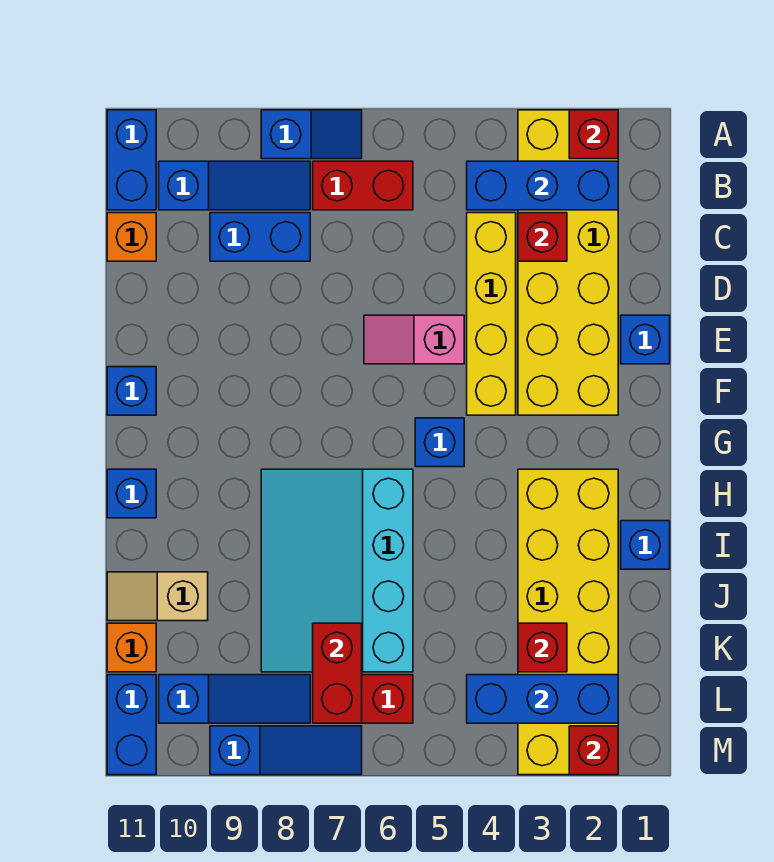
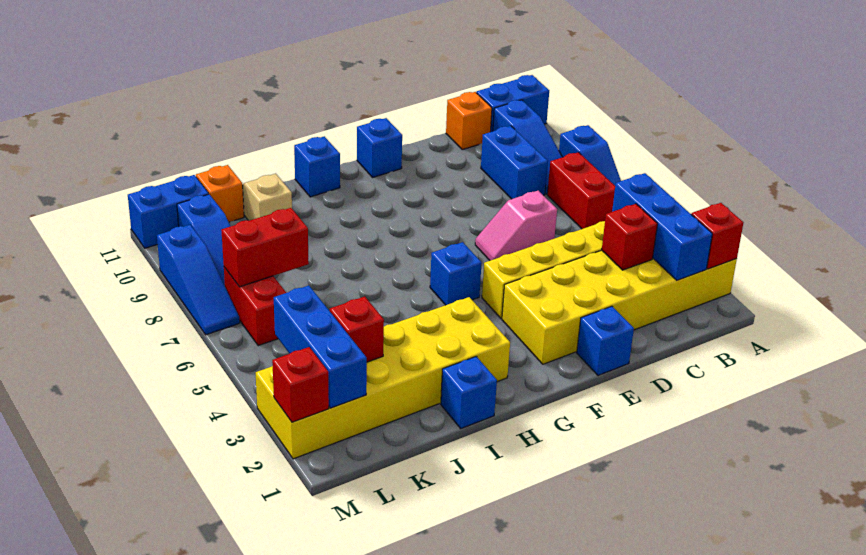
pink slope E5:E6 level 1 top 5 -> pink slope D6:E6 level 1 top D
cyan slope H6:K8 level 1 top 6 -> none

